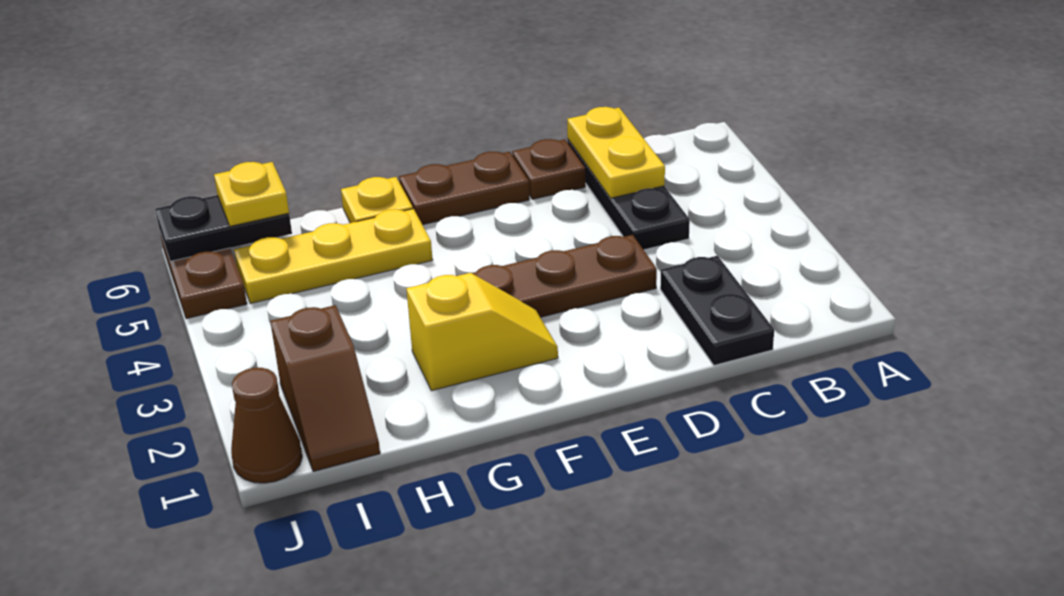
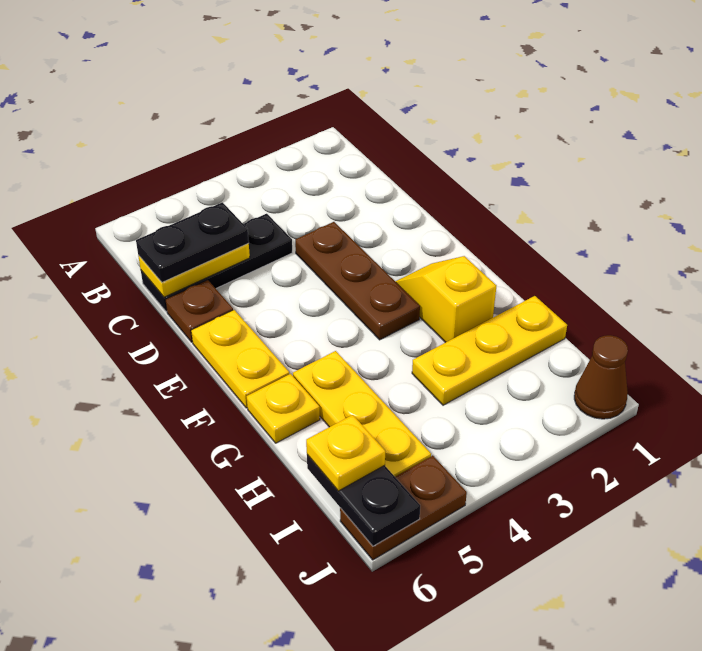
black plate C1:C2 level 1 -> black plate C5:C6 level 3
brown plate E6:F6 level 1 -> yellow plate E6:F6 level 1
none -> yellow plate H1:H3 level 1
brown slope I1:I2 level 1 top 2 -> none

